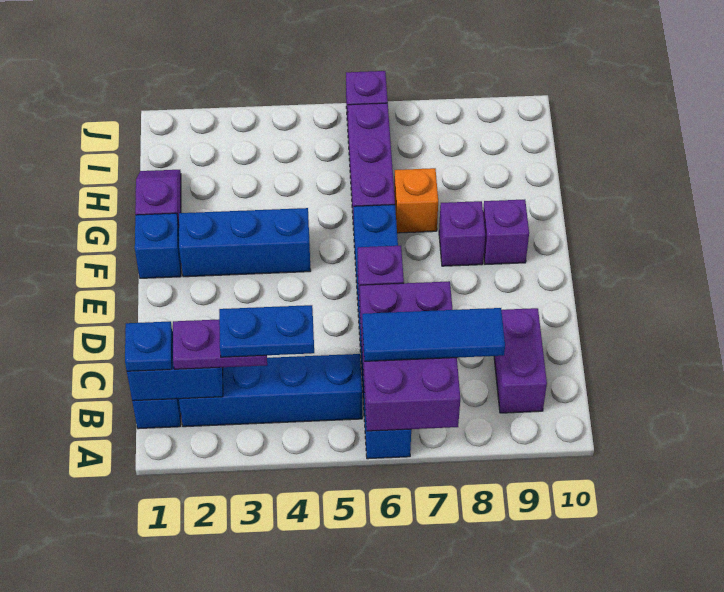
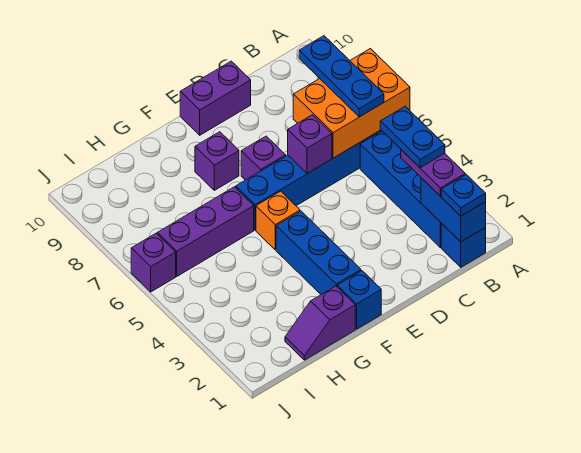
purple brick A6:C7 level 2 -> orange brick A6:C7 level 2
blue tile B6:B8 level 3 -> blue plate B6:B8 level 3
purple brick B9:C9 level 1 -> purple brick D10:E10 level 1
purple brick F9 level 1 -> purple brick E7 level 1
orange brick G7 level 1 -> orange brick F5 level 1

